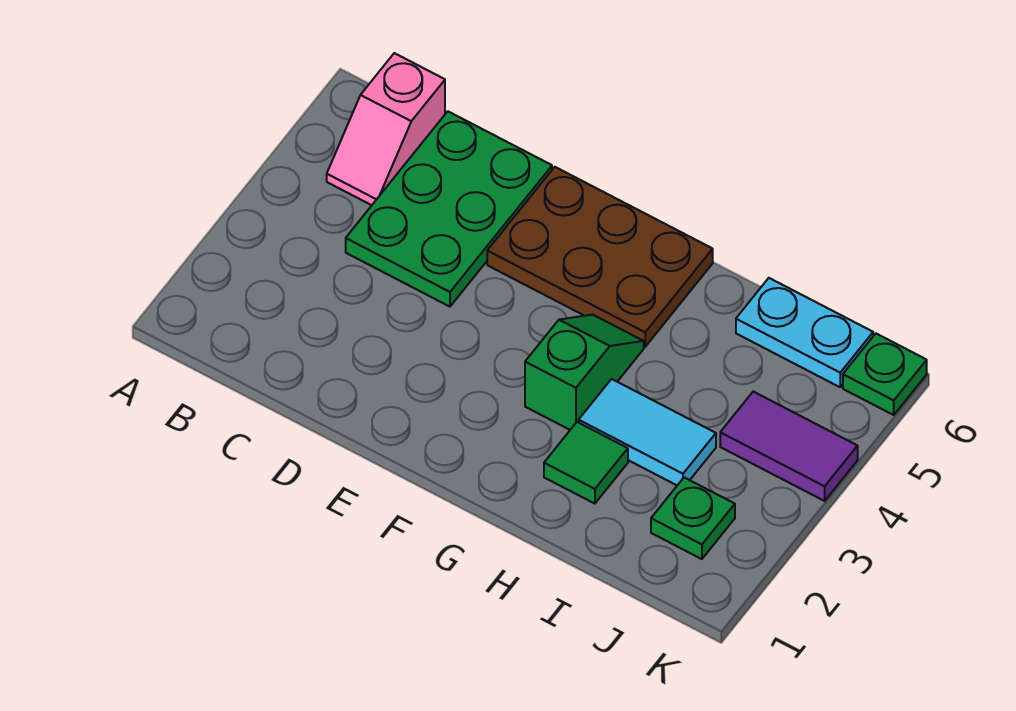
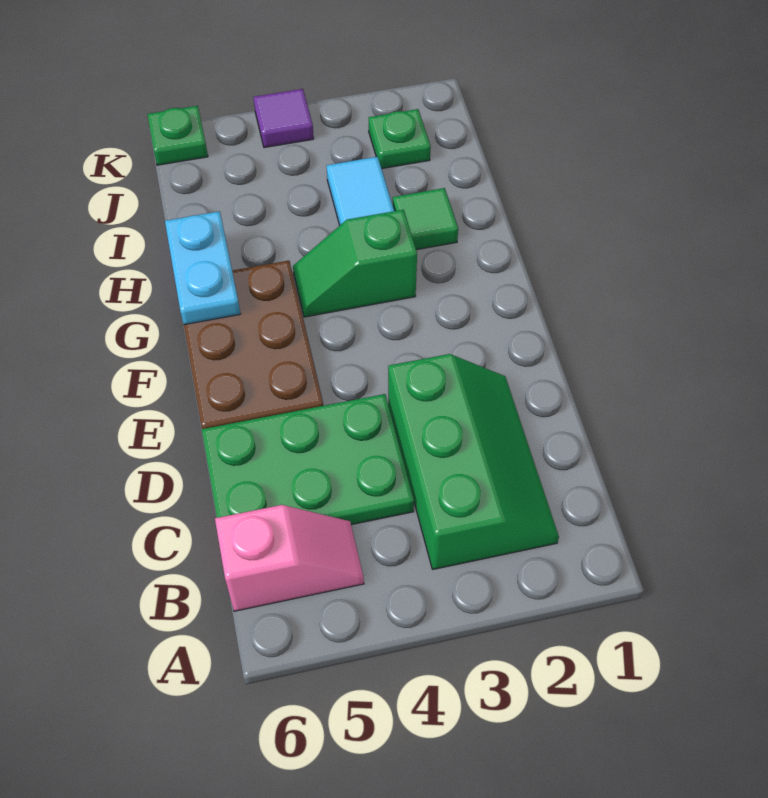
none -> green slope B2:D3 level 1 top 3
cyan plate I6:J6 level 1 -> cyan plate G6:H6 level 2
purple tile J4:K4 level 1 -> purple tile K4 level 1

